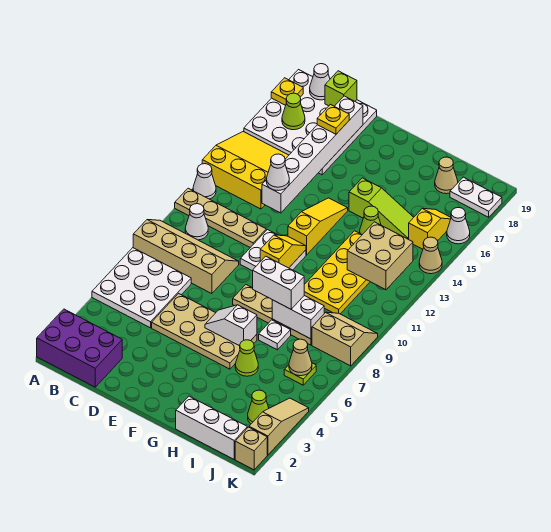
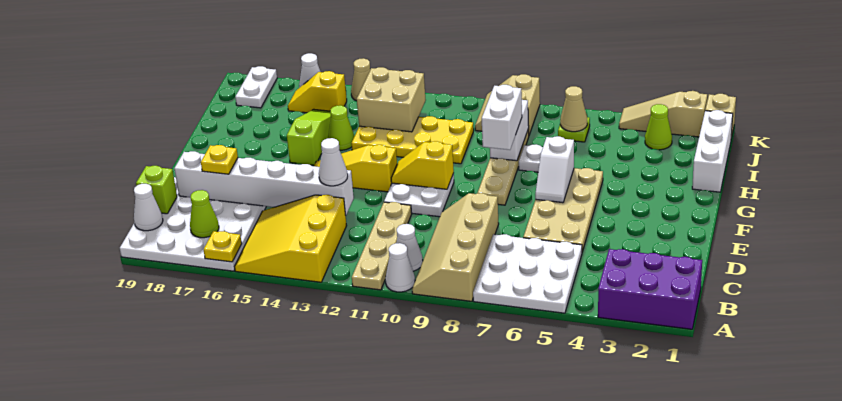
purple brick A1:C2 level 1 -> purple brick A1:B3 level 1
white cone A12 level 1 -> white cone A10 level 1
yellow plate A18 level 2 -> yellow plate A16 level 2
lime cone H5 level 1 -> none
tan cone I18 level 1 -> none

